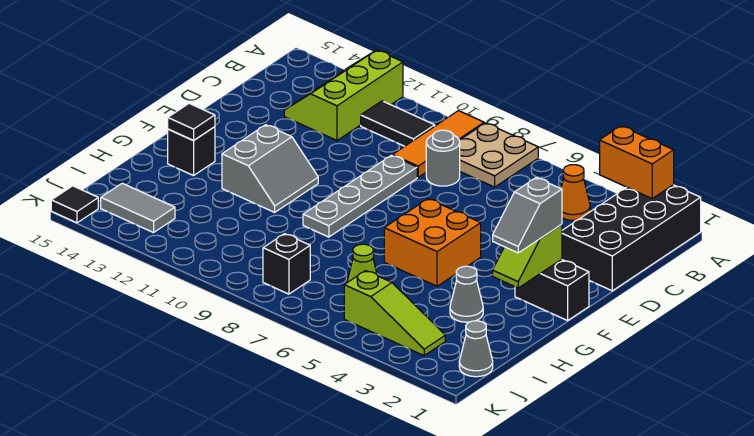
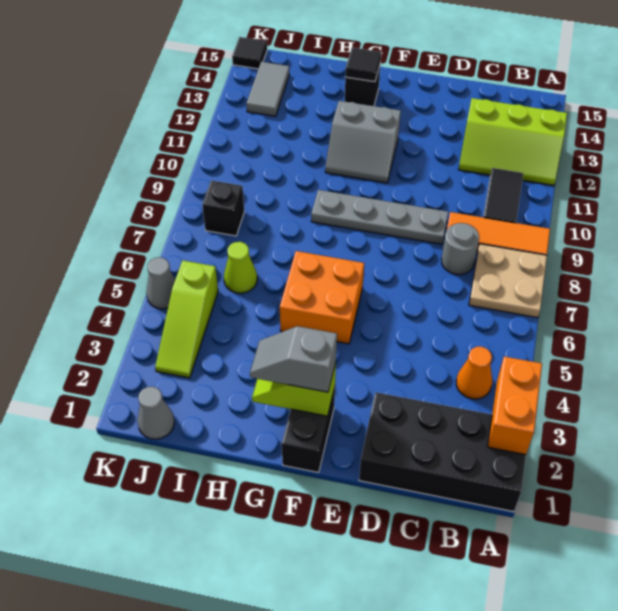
lime slope A12:C13 level 1 top 12 -> lime slope A12:C13 level 1 top 13
grey cone H3 level 1 -> grey cone K5 level 1

